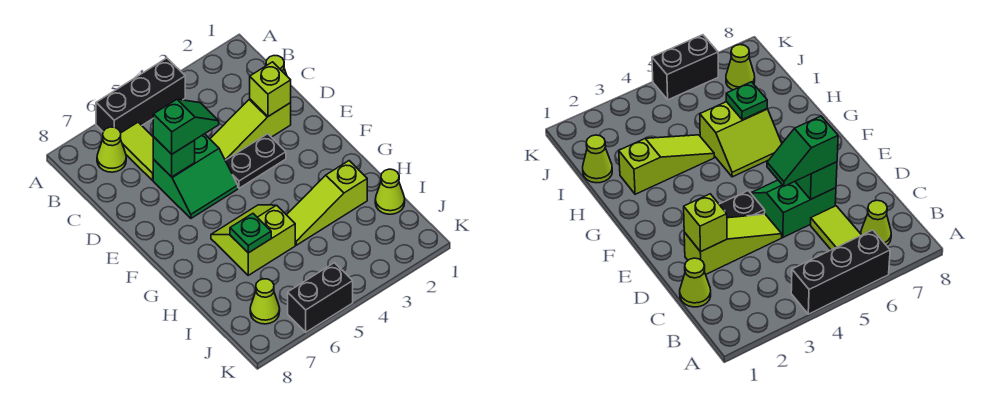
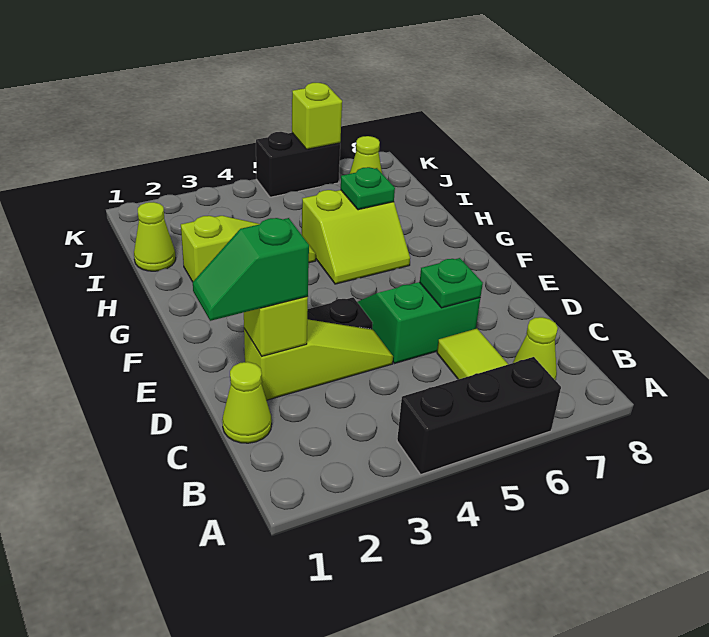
green slope D5:D6 level 3 top 6 -> green slope D1:D2 level 3 top 2
green brick D6 level 2 -> green plate D6 level 2
none -> lime brick K6 level 2

